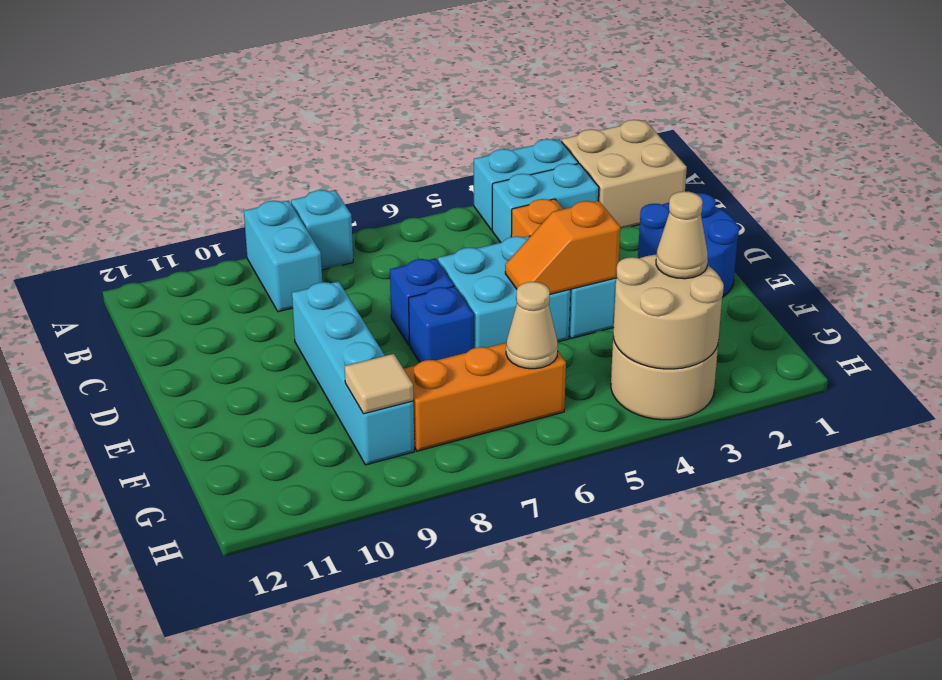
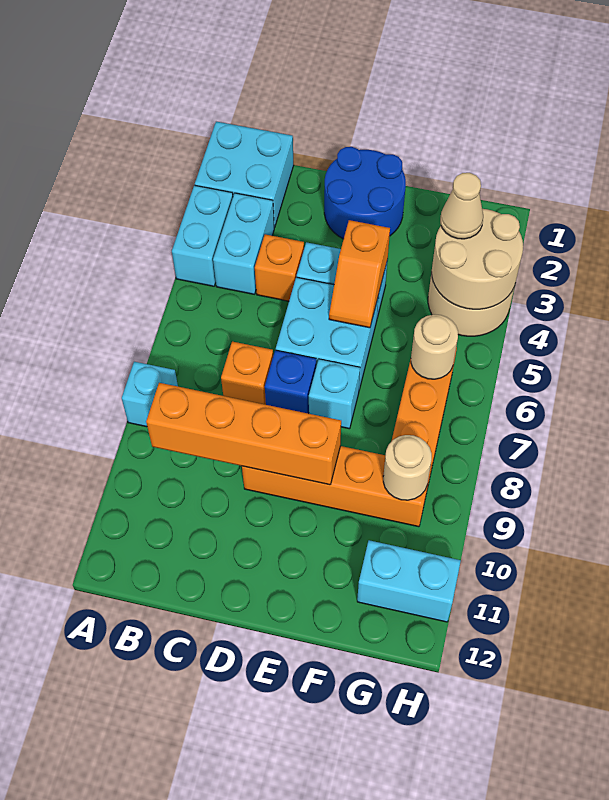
tan brick A1:B2 level 1 -> cyan brick A1:B2 level 1
cyan brick A9:B9 level 1 -> cyan brick G11:H11 level 1
none -> orange brick B9:E9 level 2
none -> orange brick C7 level 1
cyan brick D9:G9 level 1 -> orange brick D9:G9 level 1
blue brick E7 level 1 -> cyan brick E7 level 1
tan cone G6 level 2 -> tan round brick G6 level 2
tan tile G9 level 2 -> tan round brick G9 level 2

